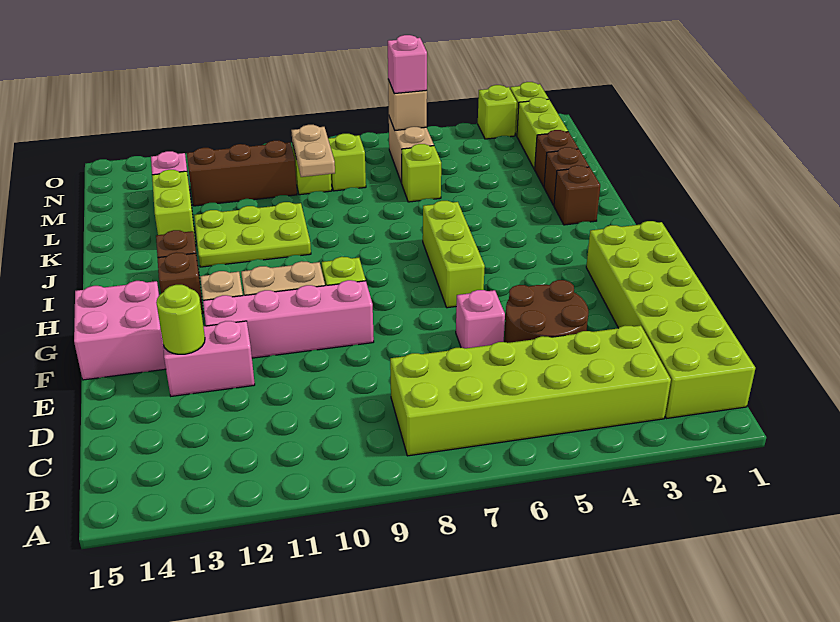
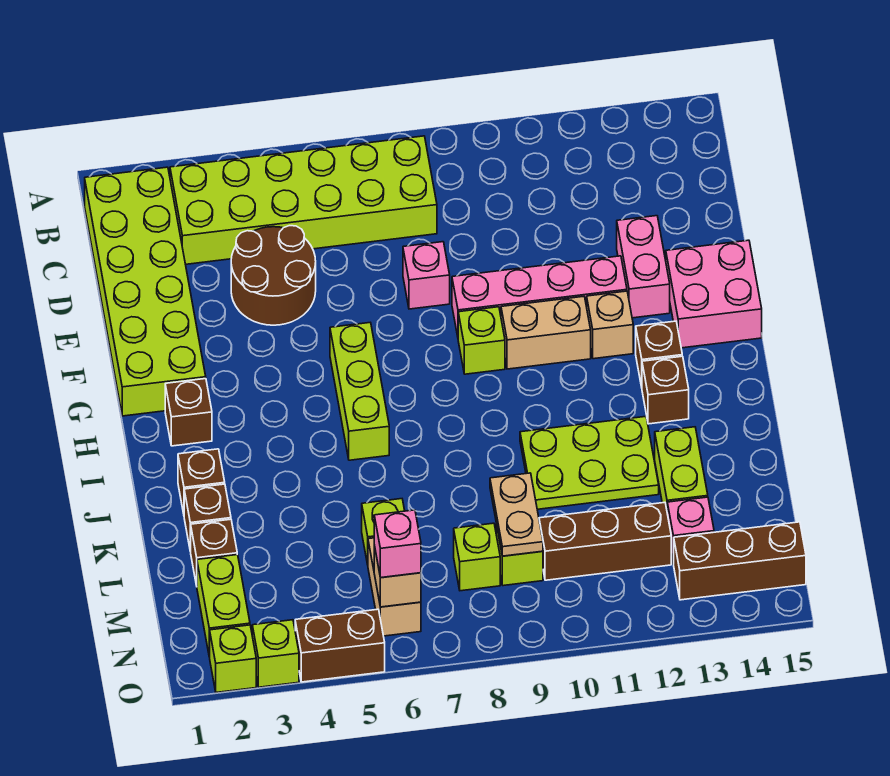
pink brick E6 level 1 -> pink brick E8 level 1
pink brick E12:E13 level 1 -> pink brick E13:F13 level 1
lime round brick E13 level 2 -> none
none -> brown brick H2 level 1
none -> brown brick N13:N15 level 1
none -> brown brick O4:O5 level 1

